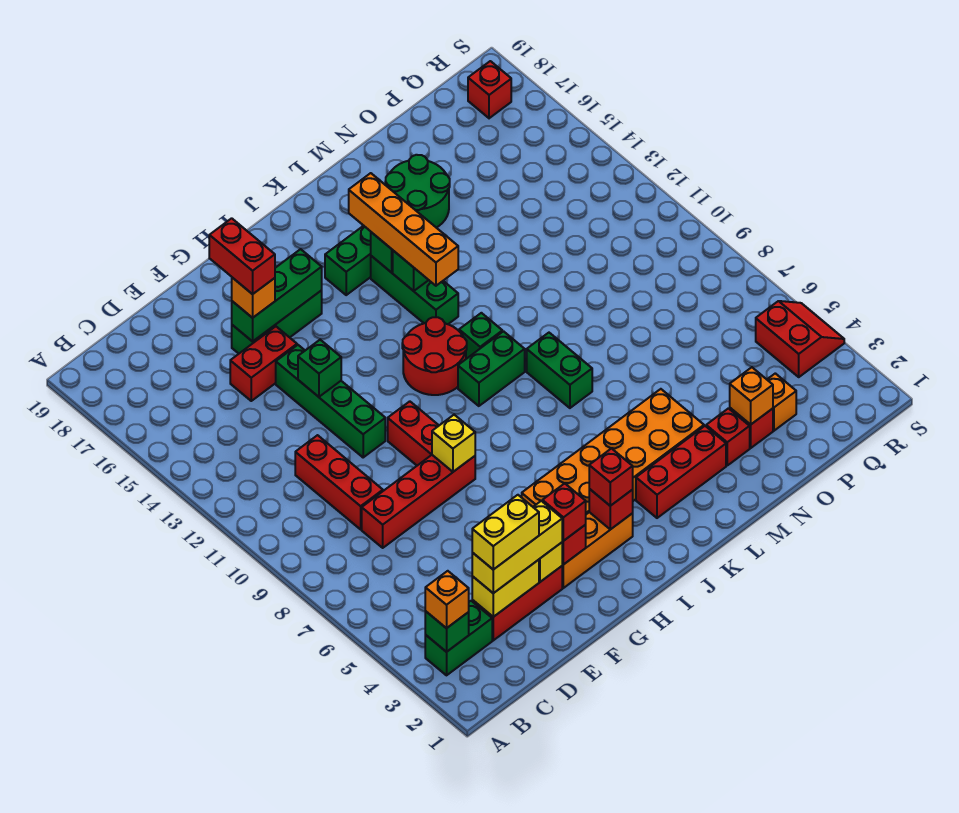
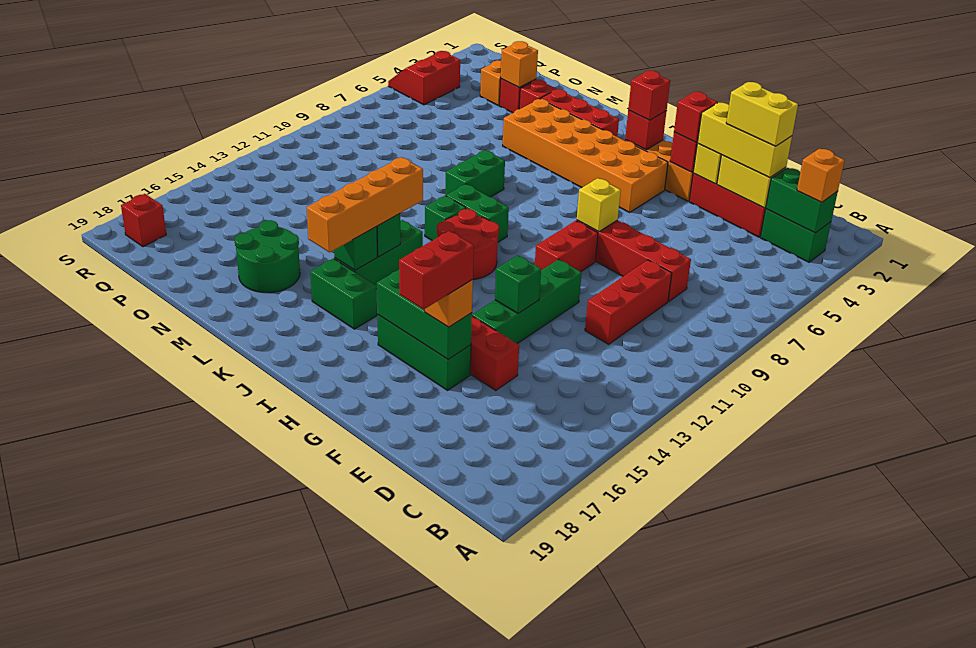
green brick B3 level 2 -> green brick B3:C3 level 2

